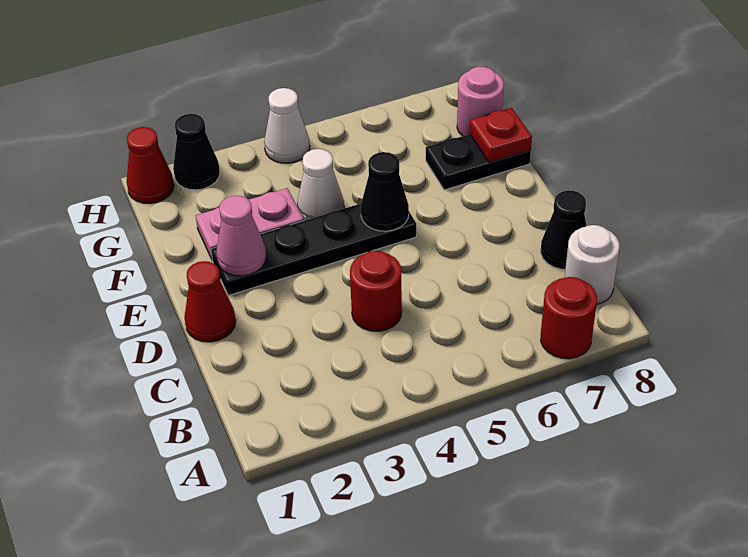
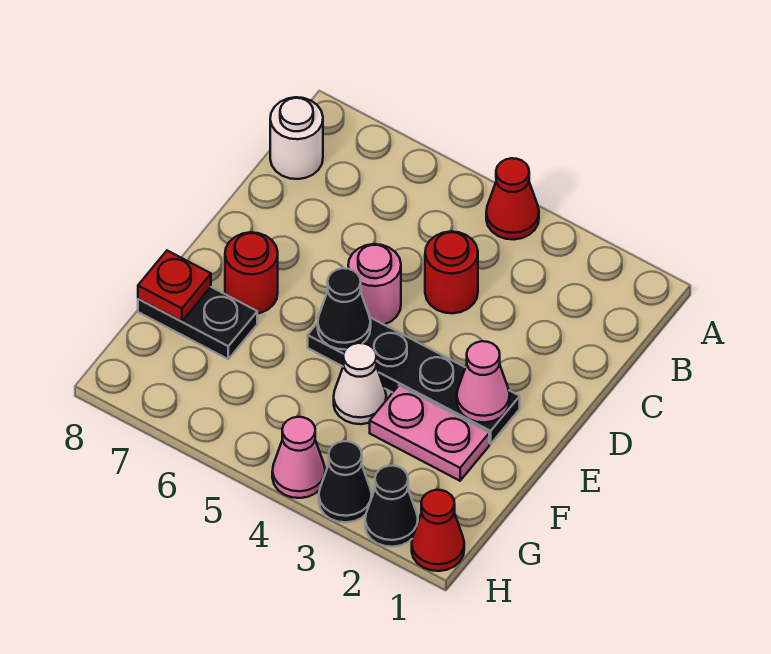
red round brick A7 level 1 -> red round brick E7 level 1
black cone C8 level 1 -> black cone H3 level 1
red cone D1 level 1 -> red cone A4 level 1
pink round brick G8 level 1 -> pink round brick D5 level 1
white cone H4 level 1 -> pink cone H4 level 1

